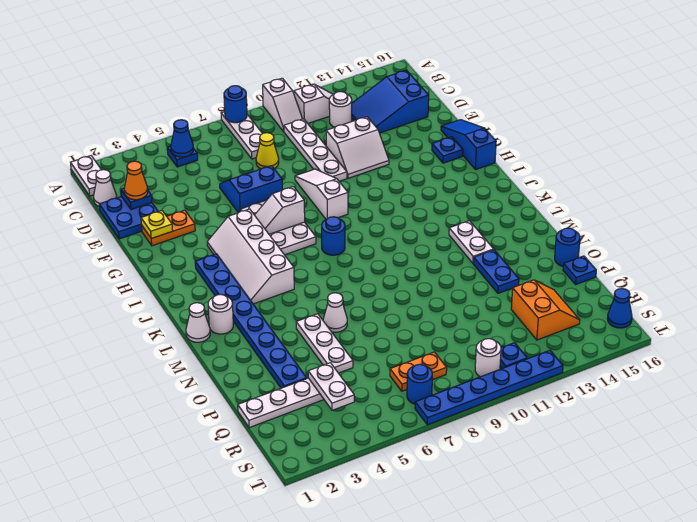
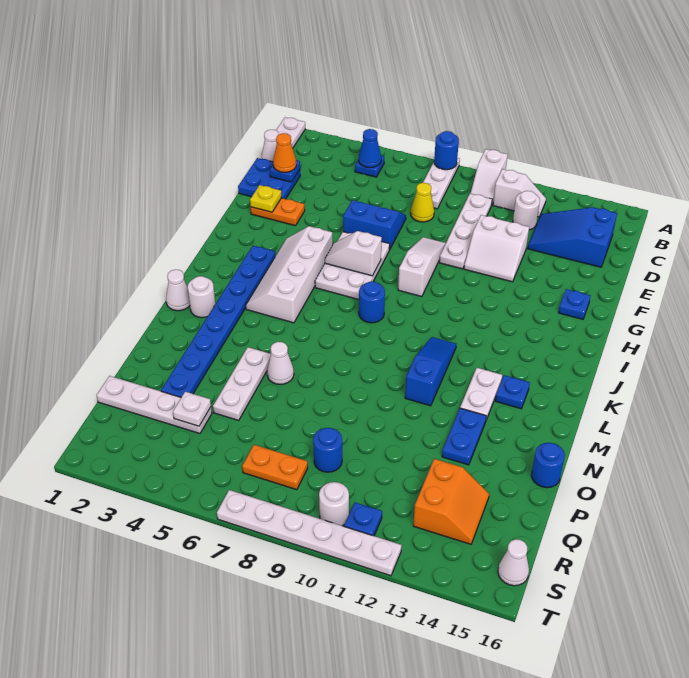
blue slope F16:H16 level 1 top H -> blue slope K11:M11 level 1 top M
blue plate P16 level 1 -> blue plate L14 level 1
white plate Q4:R4 level 2 -> white plate Q4 level 2
blue round brick S7 level 1 -> blue round brick Q9 level 1
blue cone S16 level 1 -> white cone S16 level 1
blue plate T7:T12 level 1 -> white plate T7:T12 level 1

